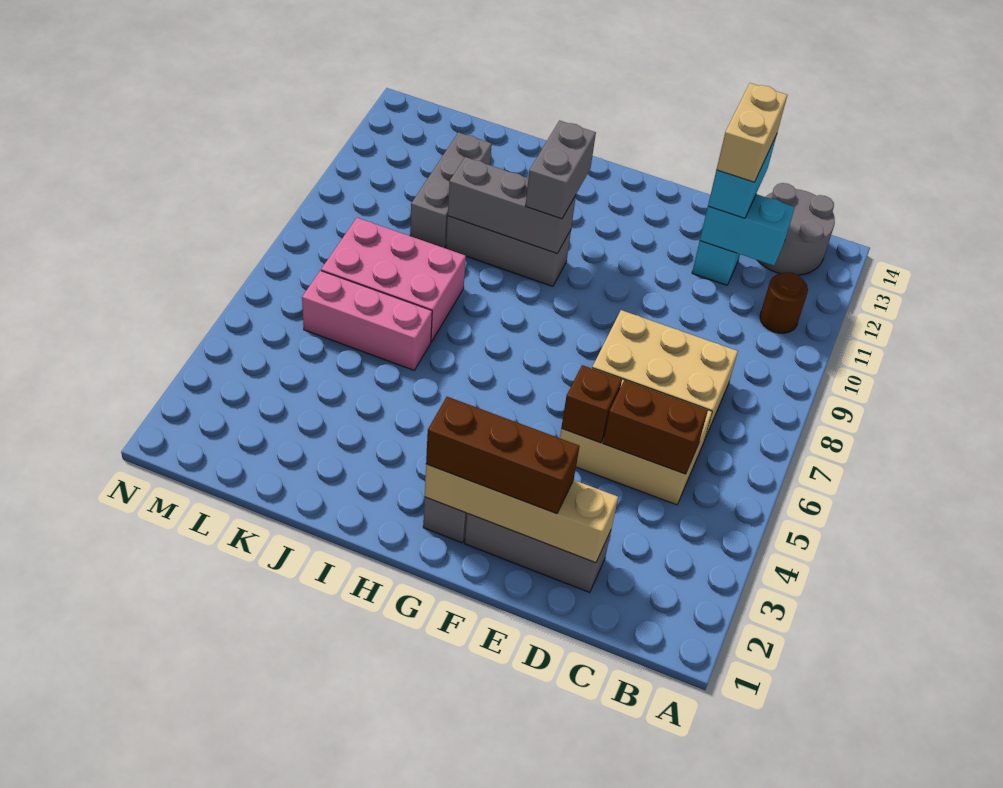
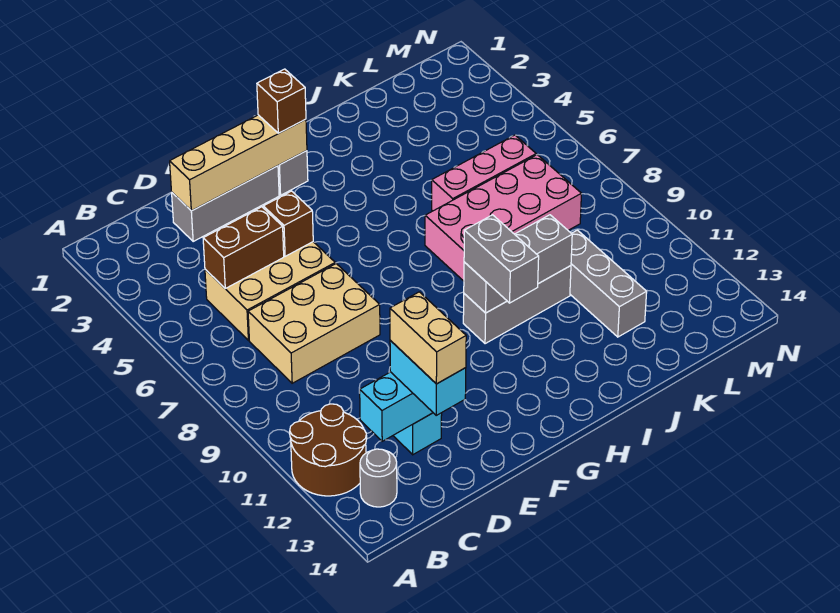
brown round brick B11 level 1 -> brown round brick A11:B12 level 1
grey round brick B13:C14 level 1 -> grey round brick B13 level 1
brown brick E2:G2 level 3 -> brown brick G2 level 3
pink brick J7:L8 level 1 -> pink brick I7:L8 level 1

